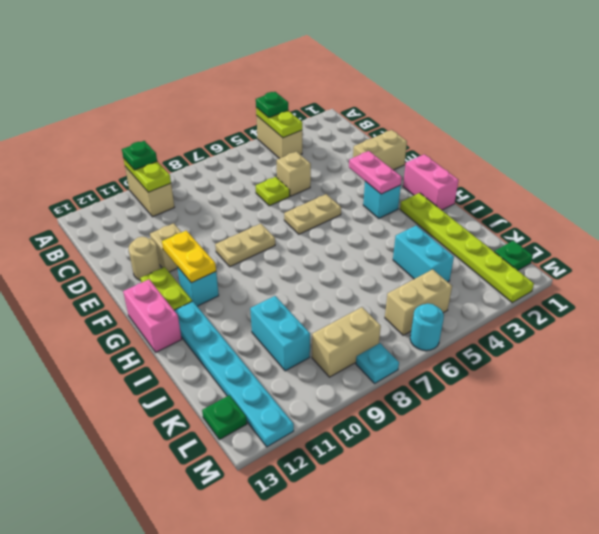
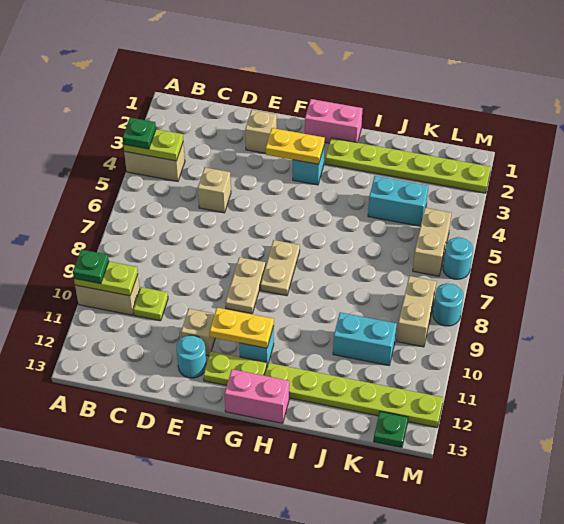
lime plate D6 level 1 -> lime plate C10 level 1
tan brick E1:E2 level 1 -> tan brick E2 level 1
tan round brick E12 level 1 -> cyan round brick E12 level 1
pink plate F3:G3 level 2 -> yellow plate F3:G3 level 2
tan plate F5:F6 level 1 -> tan plate G7:G8 level 1
cyan plate H12:M12 level 1 -> lime plate H12:M12 level 1
green plate L1 level 1 -> none
cyan plate M8 level 1 -> cyan round brick M8 level 1

